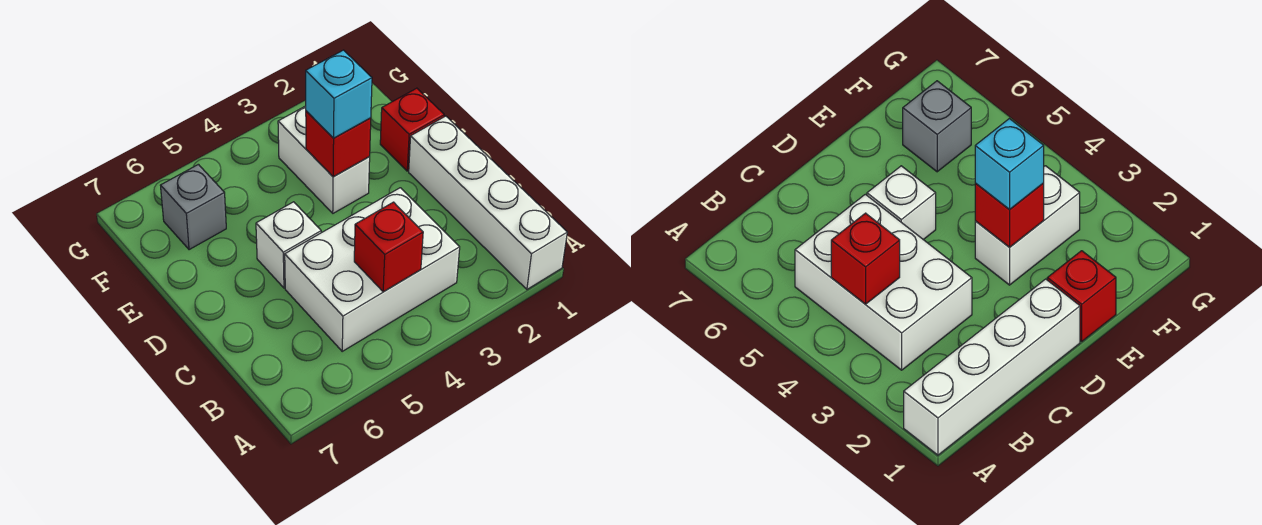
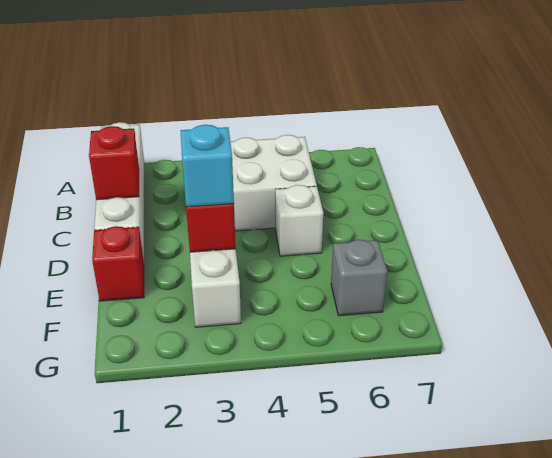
red brick B4 level 2 -> red brick C1 level 2

